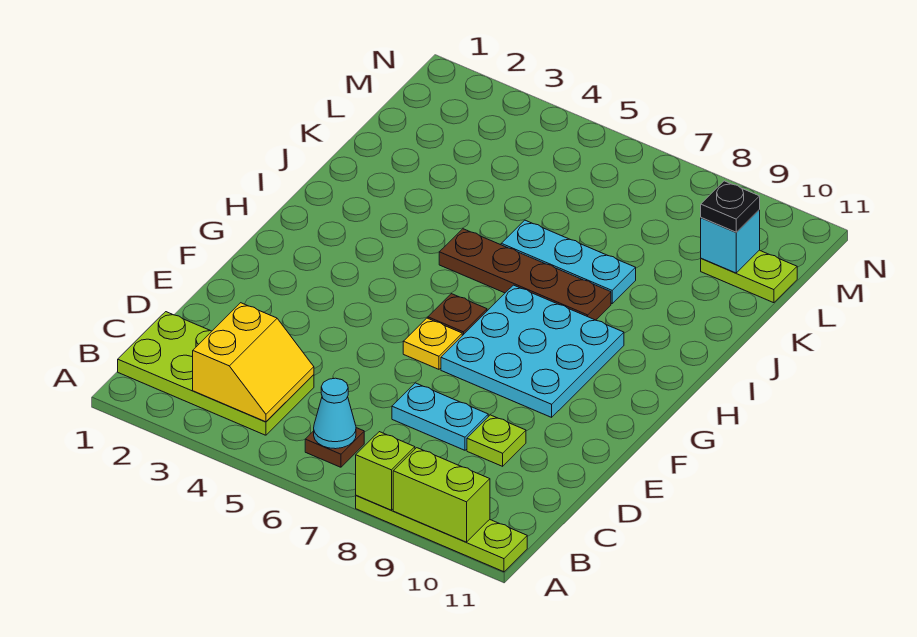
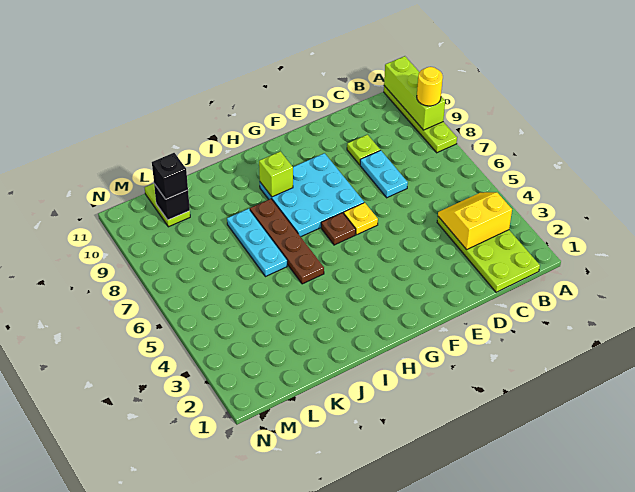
lime brick A8 level 2 -> lime brick H9 level 2
lime brick A9:A10 level 2 -> lime brick A9:A11 level 2
none -> yellow round brick A9 level 3
brown plate B6 level 1 -> none
cyan cone B6 level 2 -> none
cyan brick L10 level 2 -> black brick L10 level 2
black plate L10 level 3 -> black brick L10 level 3

